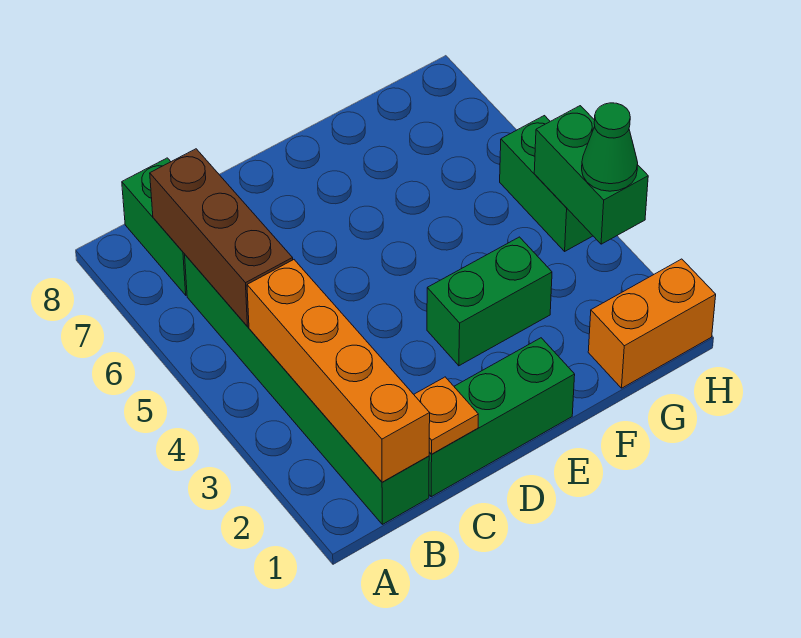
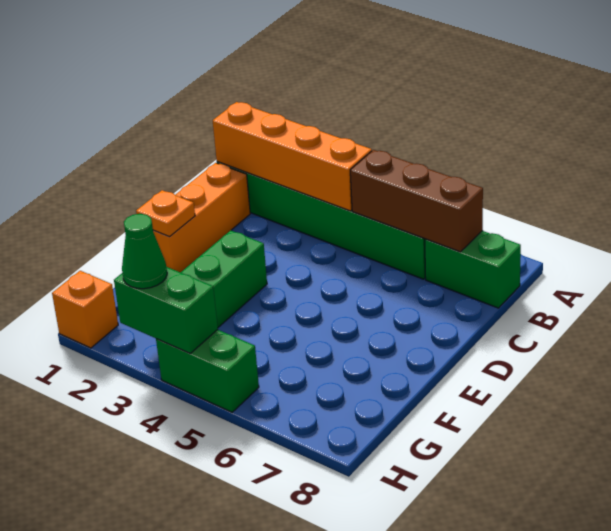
green brick C1:E1 level 1 -> orange brick C1:E1 level 1
orange plate C1 level 2 -> orange plate E1 level 2
orange brick G1:H1 level 1 -> orange brick H1 level 1

